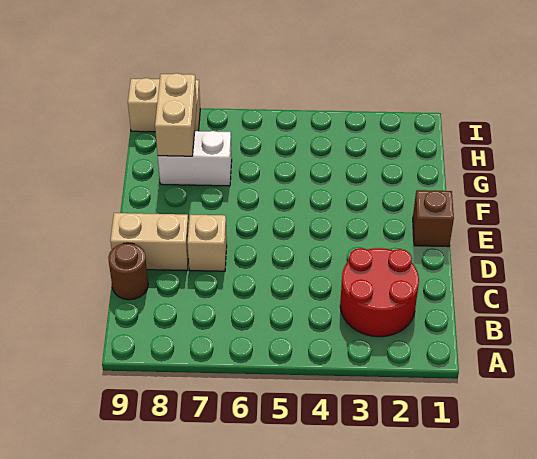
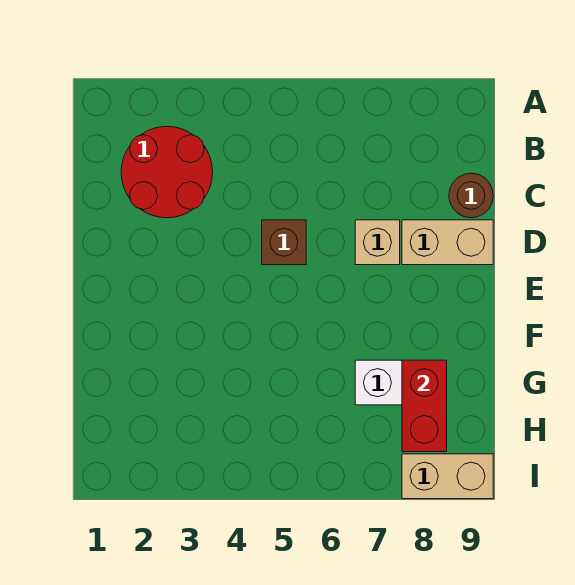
brown brick E1 level 1 -> brown brick D5 level 1
tan brick G8:H8 level 2 -> red brick G8:H8 level 2

